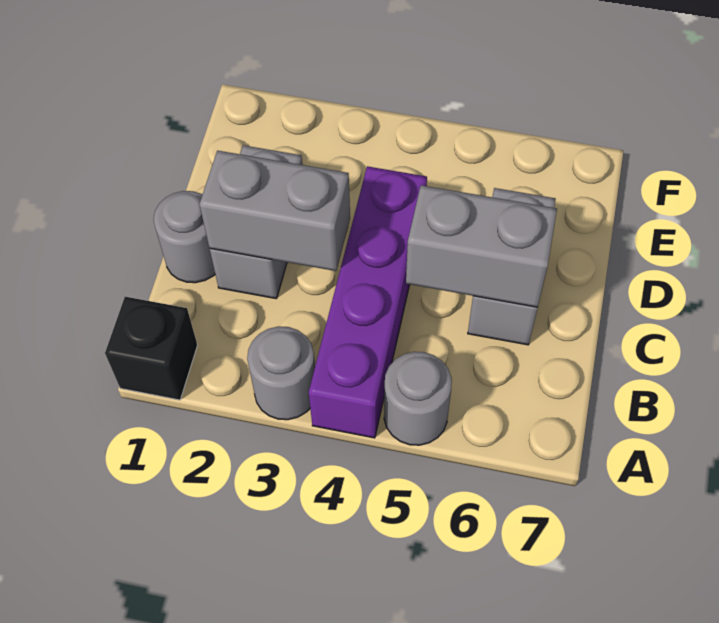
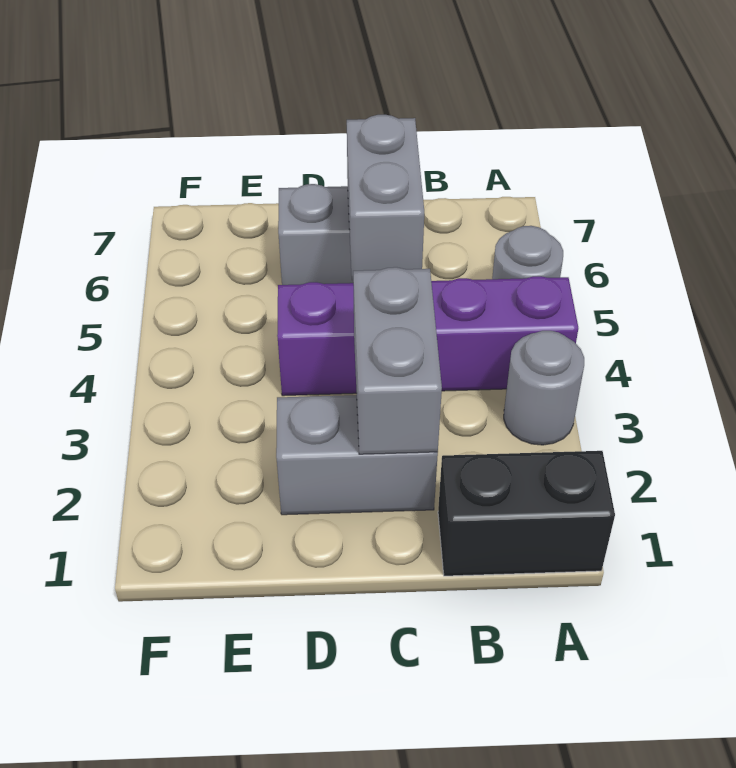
black brick A1 level 1 -> black brick A1:B1 level 1
grey round brick C1 level 1 -> none

